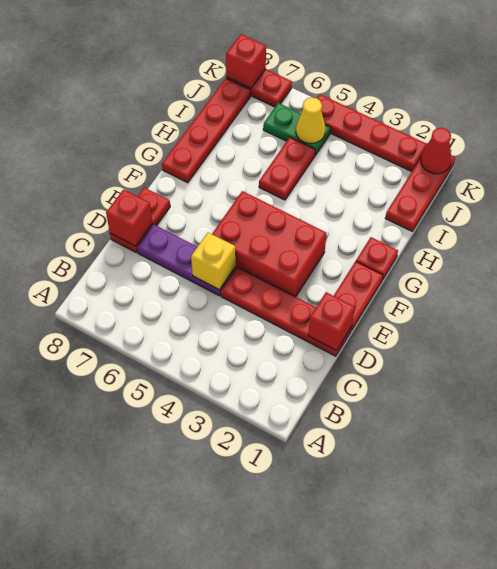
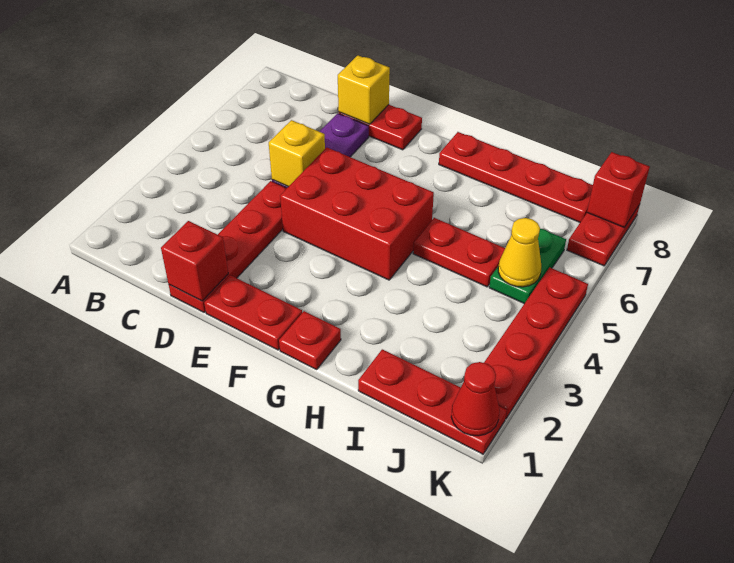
red brick D8 level 2 -> yellow brick D8 level 2
red brick E3:F5 level 1 -> red brick E4:G5 level 1

